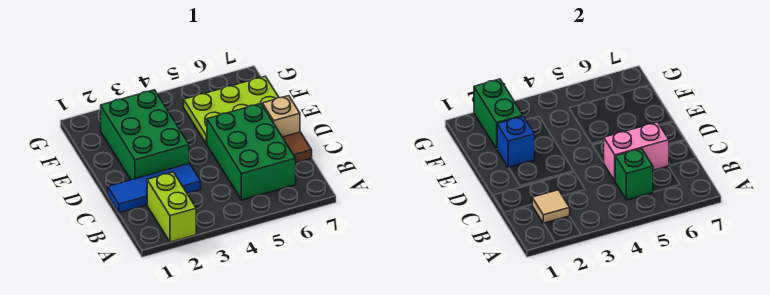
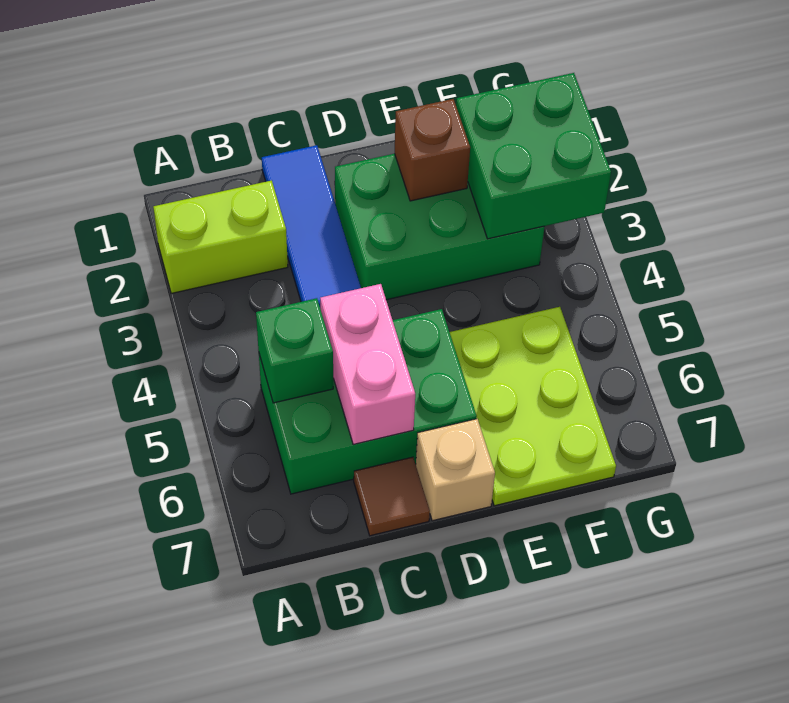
tan tile B2 level 2 -> none
blue brick E2 level 2 -> brown brick E2 level 2
green brick F2:G2 level 2 -> green brick F2:G3 level 2

